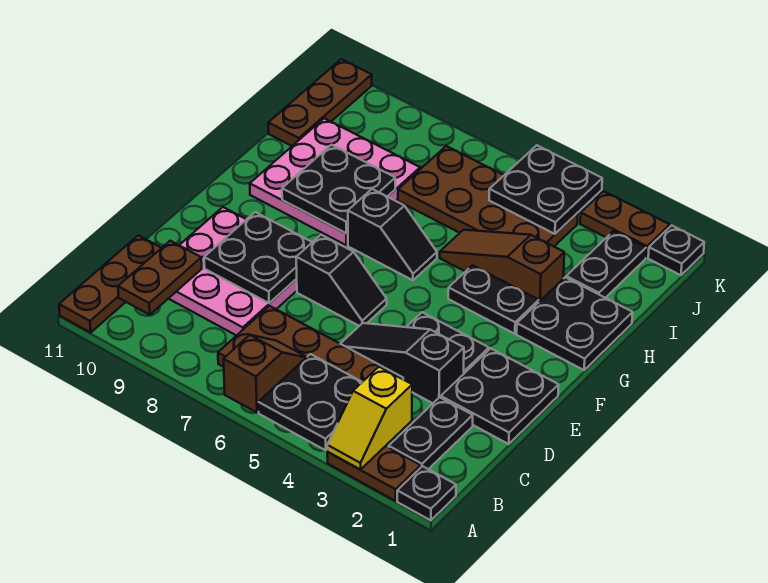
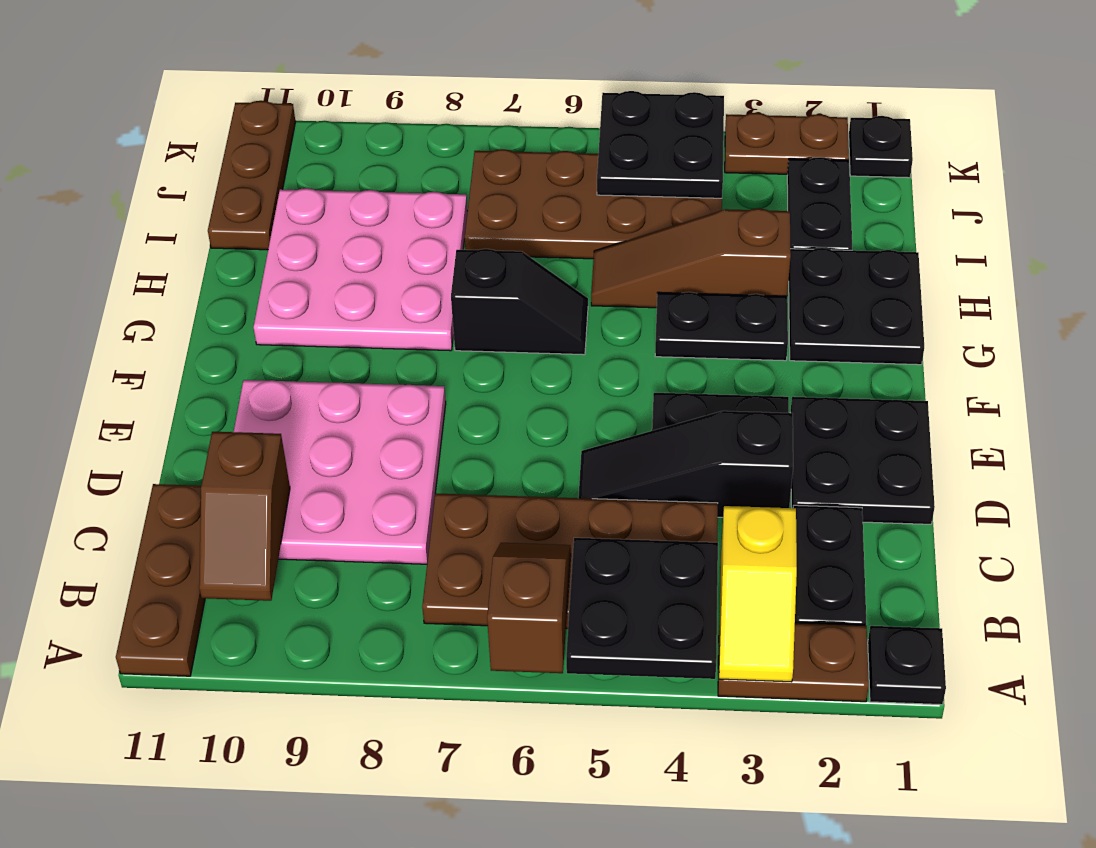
brown plate B10:C10 level 2 -> brown slope B10:C10 level 2 top C
black plate D8:E9 level 2 -> none
black slope E6:E7 level 1 top 7 -> none
black plate G8:H9 level 2 -> none

